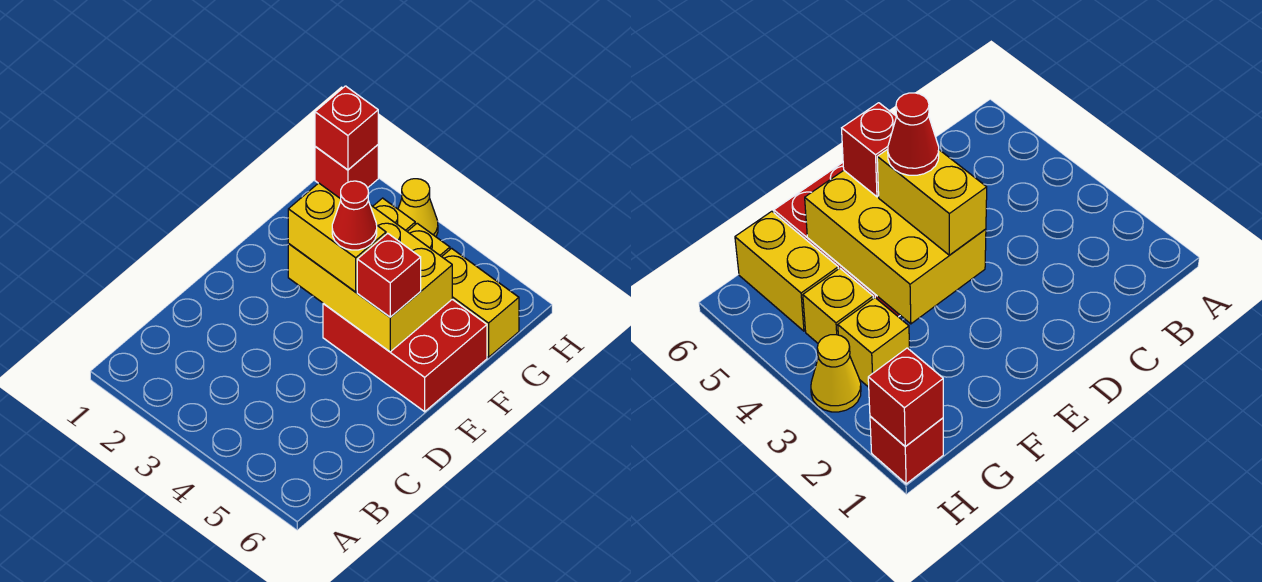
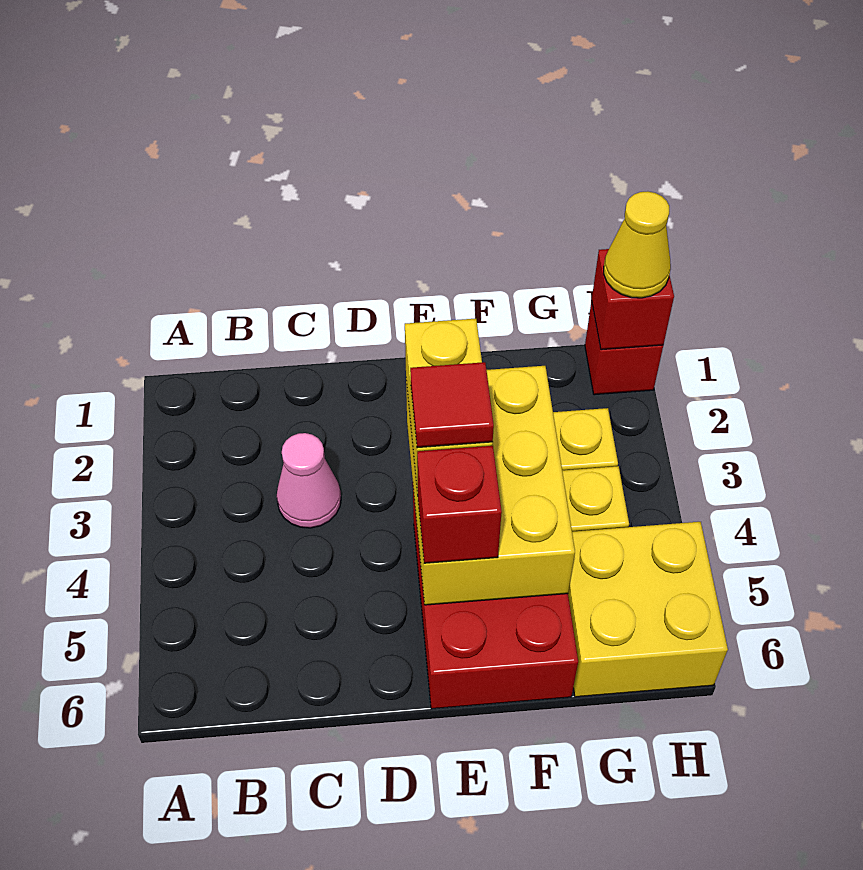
none -> pink cone C3 level 1
red cone E4 level 4 -> red tile E4 level 4
yellow brick G5:G6 level 1 -> yellow brick G5:H6 level 1
yellow cone H3 level 1 -> yellow cone H1 level 3

